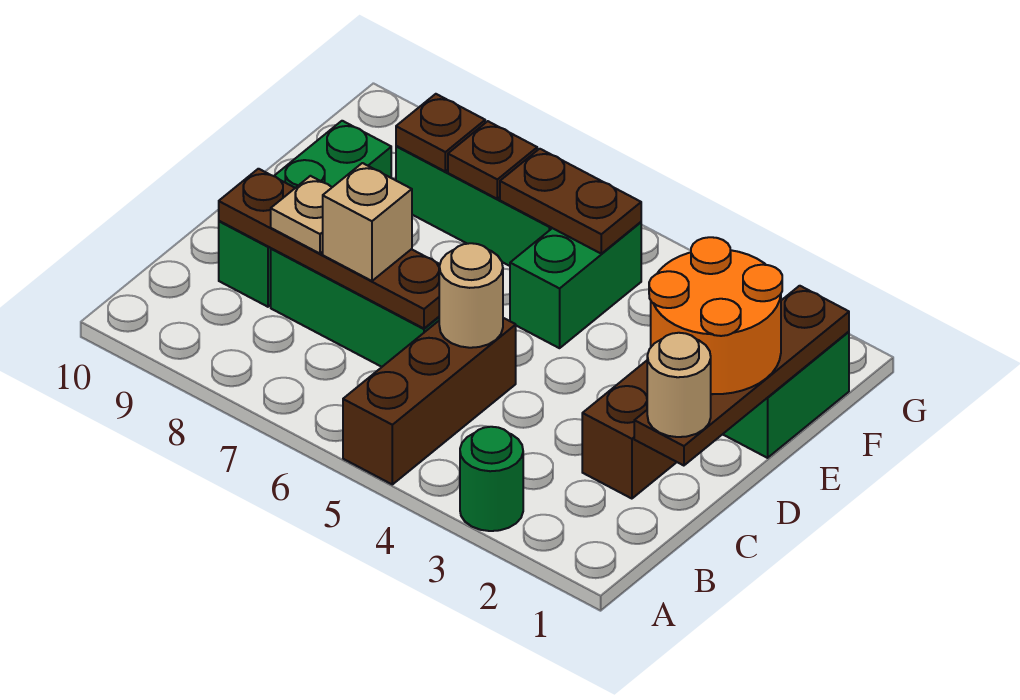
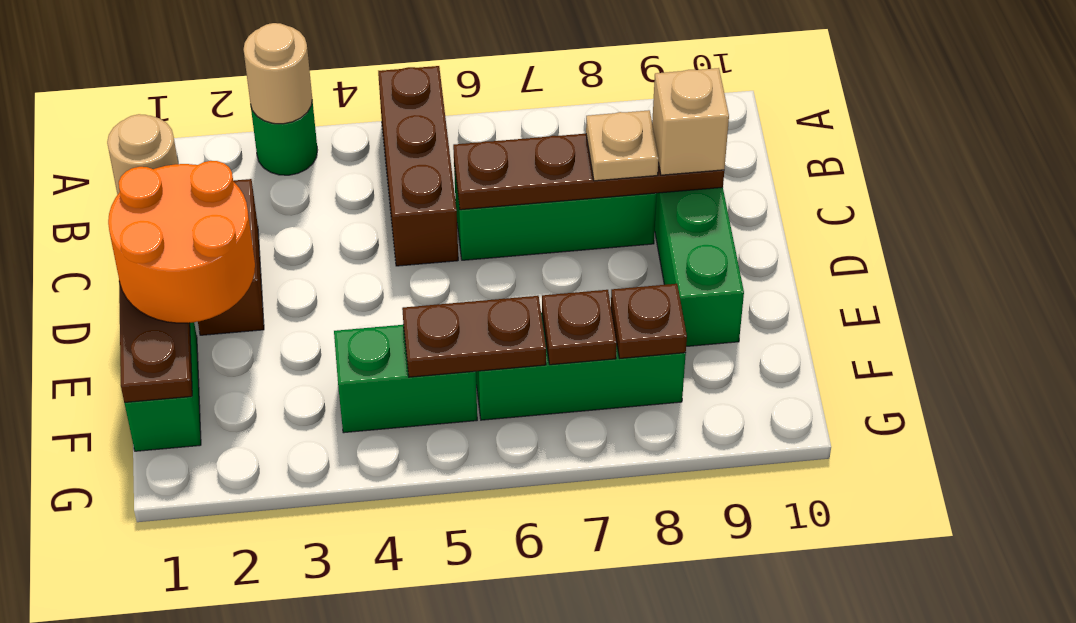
tan round brick C5 level 2 -> tan round brick A3 level 2
tan brick C7 level 3 -> tan brick C9 level 3
green brick E5:F5 level 1 -> green brick F4:F5 level 1

